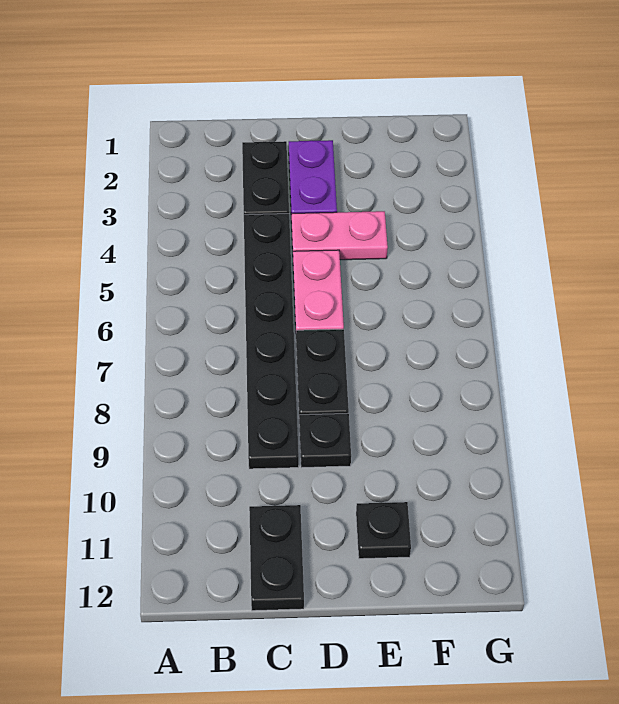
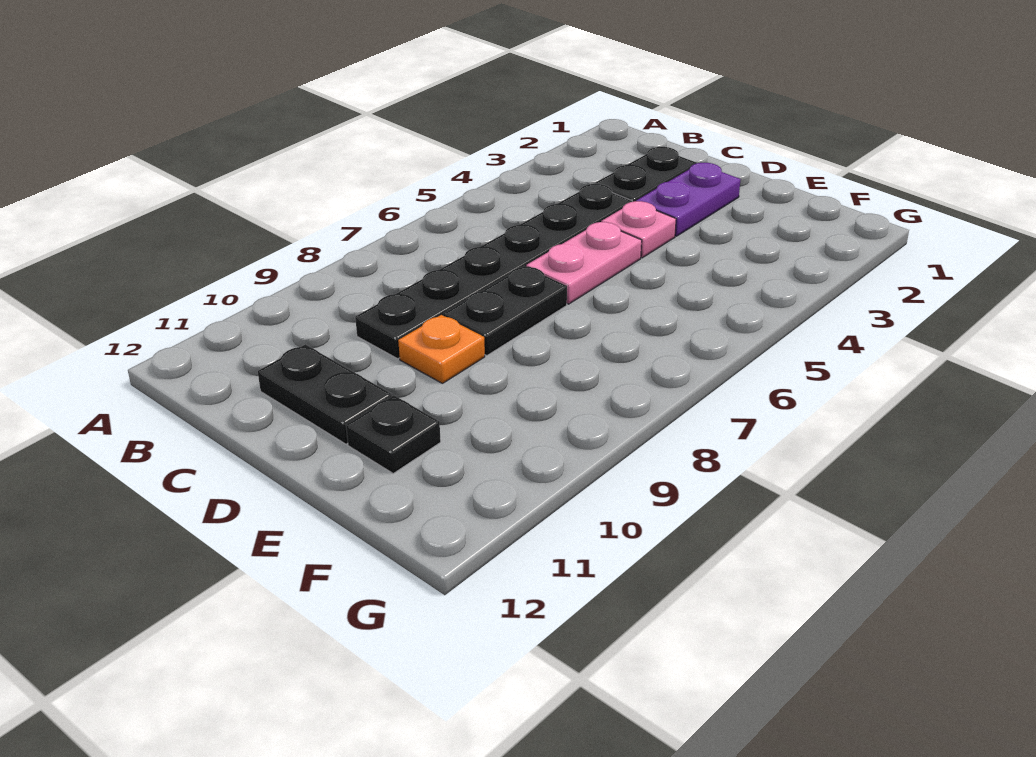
black plate C11:C12 level 1 -> black plate C11:D11 level 1
pink plate D4:E4 level 1 -> pink plate D4 level 1
black plate D9 level 1 -> orange plate D9 level 1

